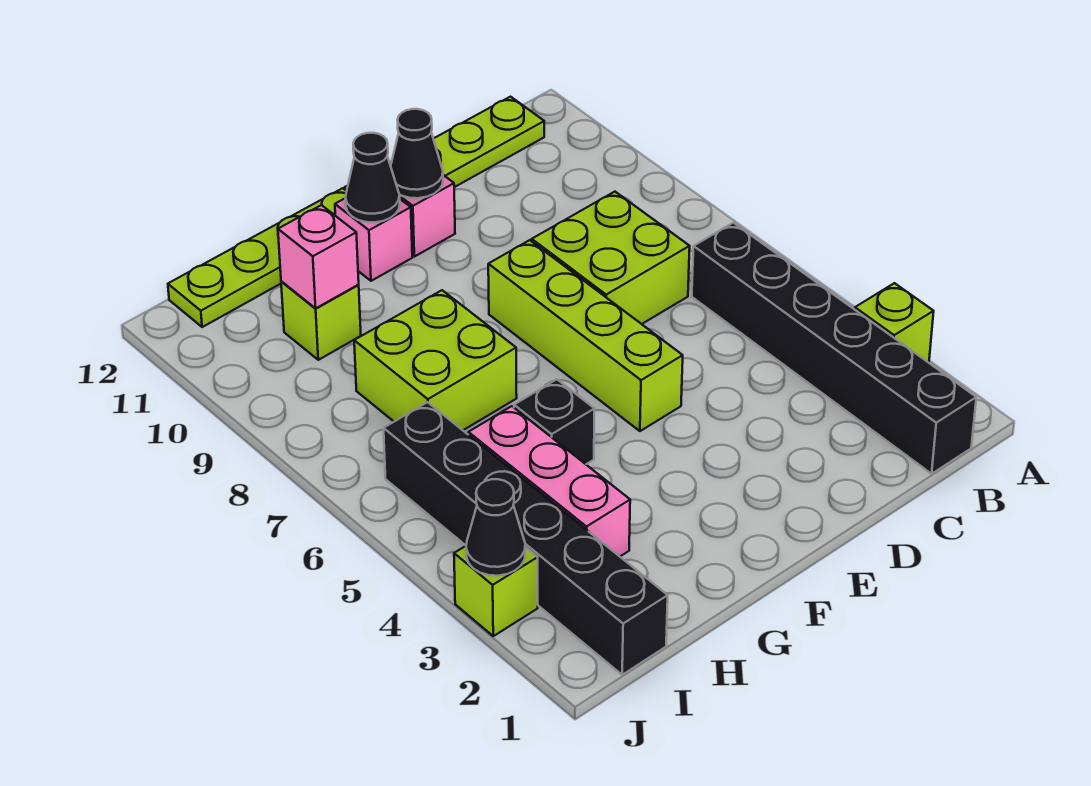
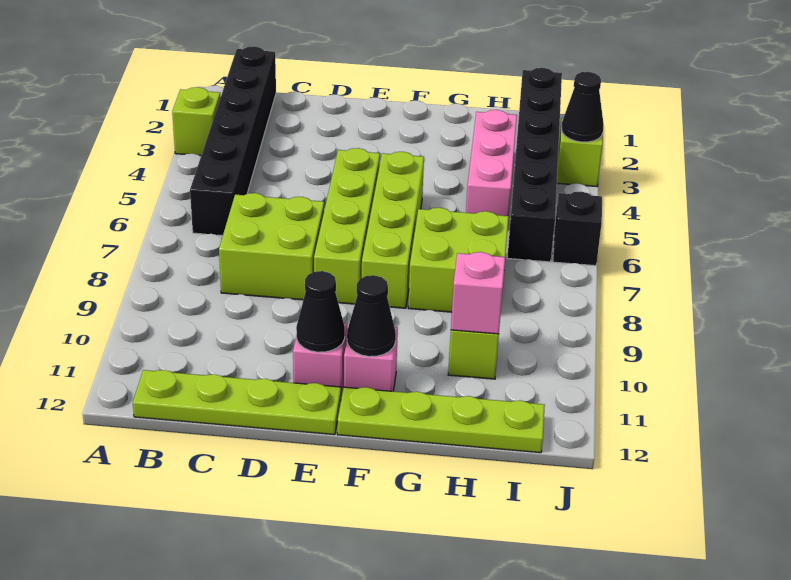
none -> lime brick F5:F8 level 1
black brick G5 level 1 -> black brick J6 level 1

